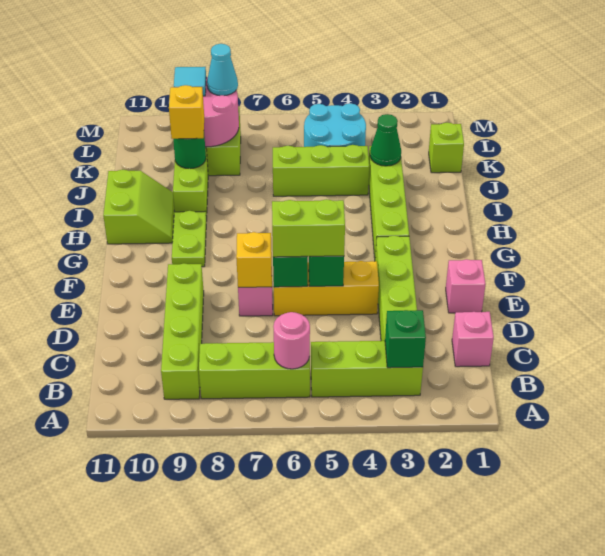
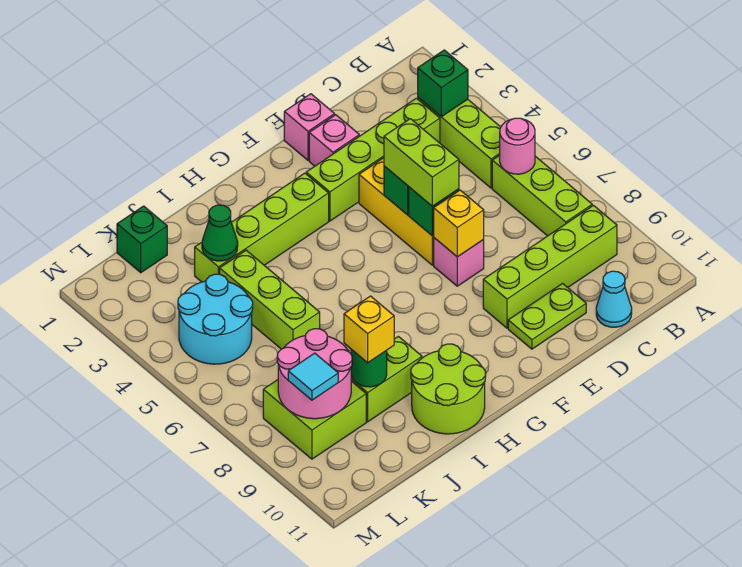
pink brick C1 level 1 -> pink brick E2 level 1
lime plate G9:H9 level 1 -> lime plate D10:E10 level 1
lime slope H10:I11 level 1 top 11 -> lime round brick H10:I11 level 1
lime brick K1 level 1 -> green brick K1 level 1
cyan cone L8 level 3 -> cyan cone C11 level 1

